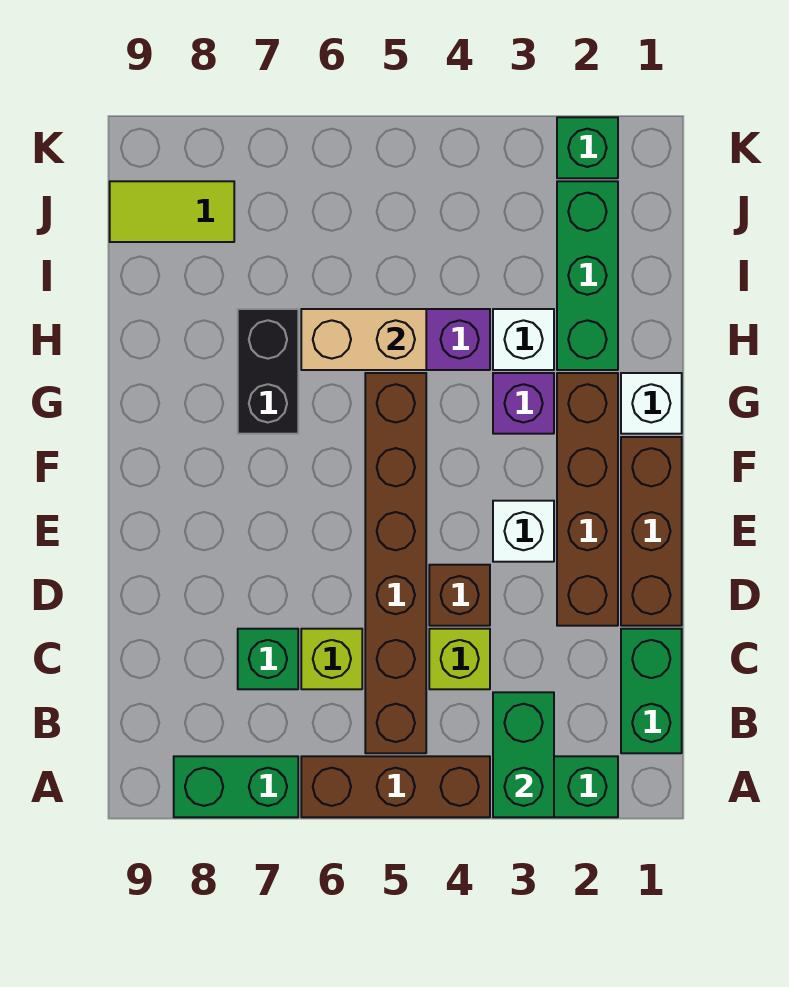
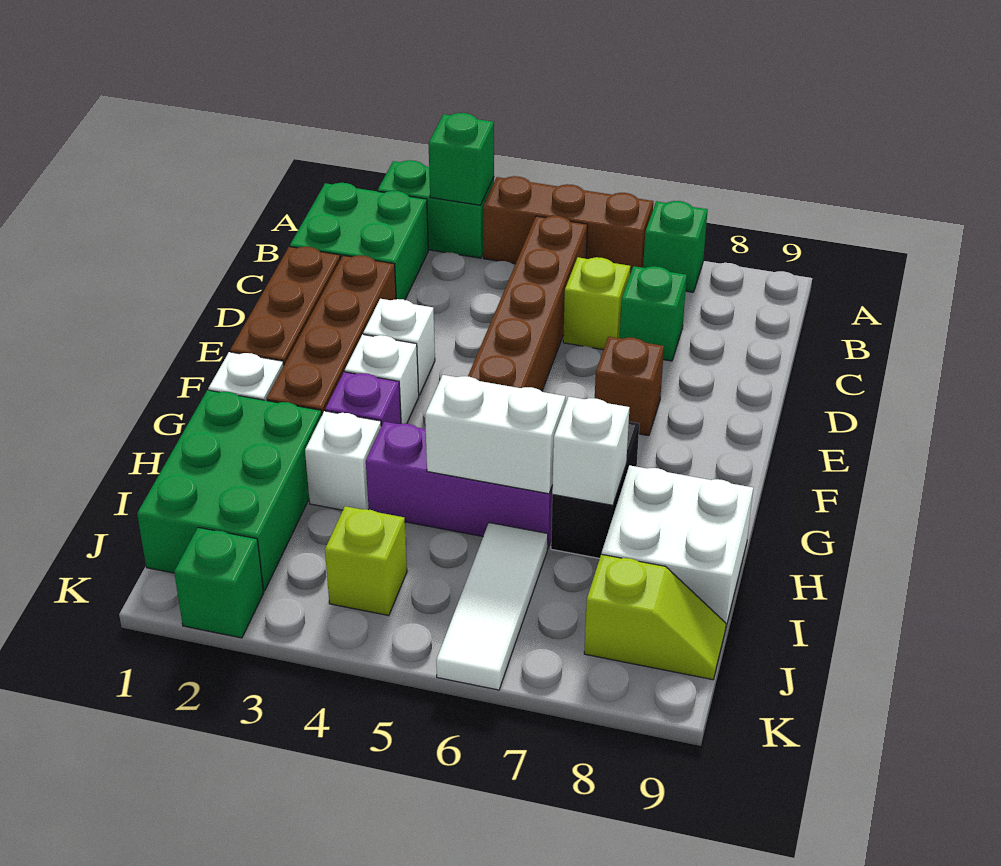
green brick A3:B3 level 2 -> green brick A3 level 2
green brick A7:A8 level 1 -> green brick A7 level 1
green brick B1:C1 level 1 -> green brick B1:C2 level 1
lime brick C4 level 1 -> lime brick J4 level 1
brown brick D4 level 1 -> brown brick E7 level 1
none -> white brick F3 level 1
green brick H2:J2 level 1 -> green brick H1:J2 level 1
tan brick H5:H6 level 2 -> white brick H5:H6 level 2
none -> white brick H7 level 2
none -> white brick H8:I9 level 1
none -> white tile I6:K6 level 1
lime tile J8:J9 level 1 -> lime slope J8:J9 level 1 top 8

